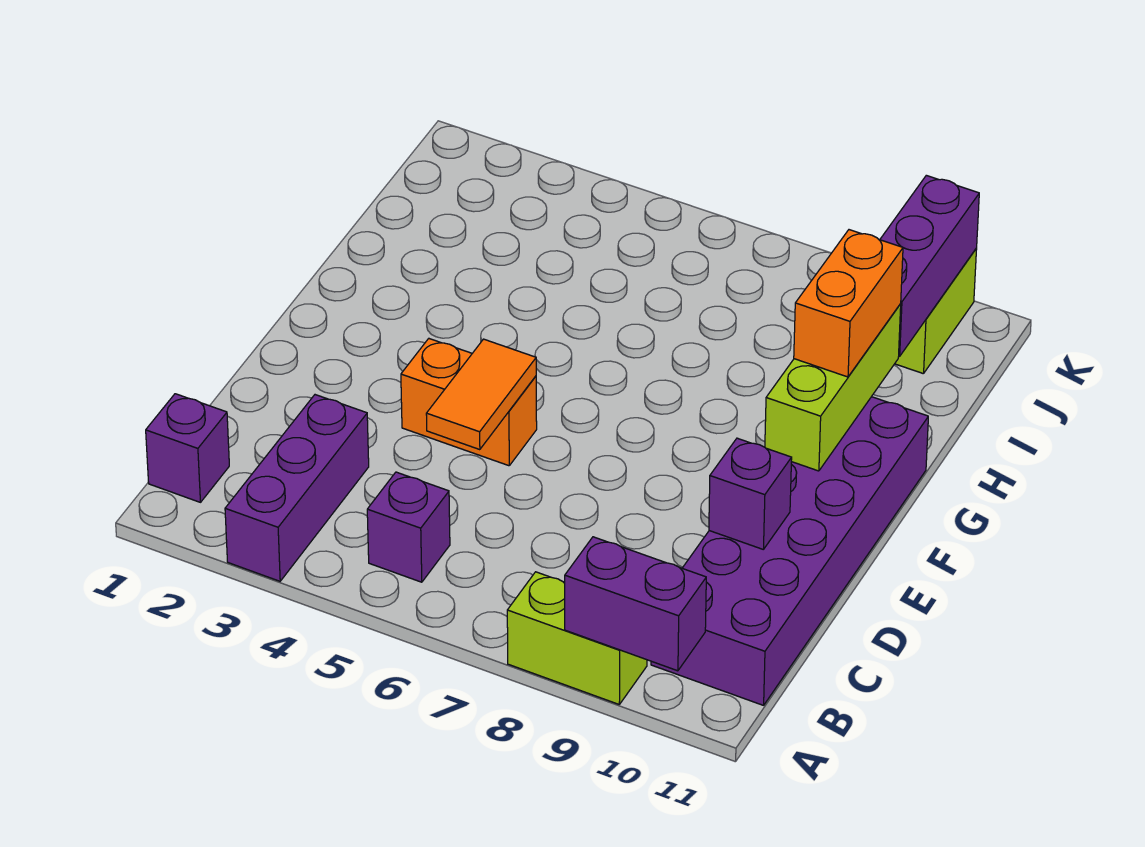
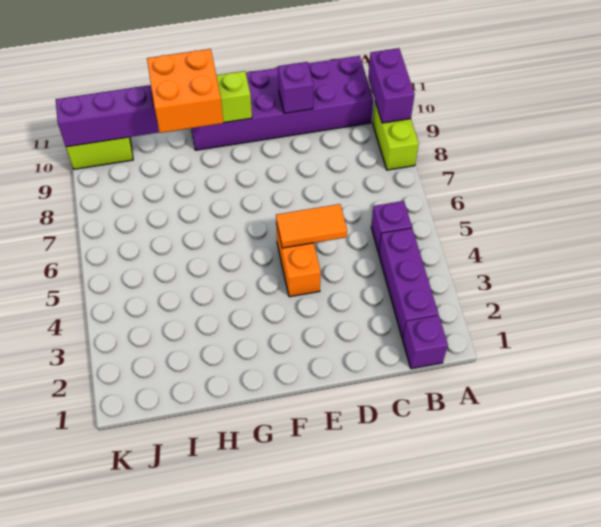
purple brick A3:C3 level 1 -> purple brick B2:B4 level 1
orange brick G10:H10 level 3 -> orange brick G9:H10 level 3

